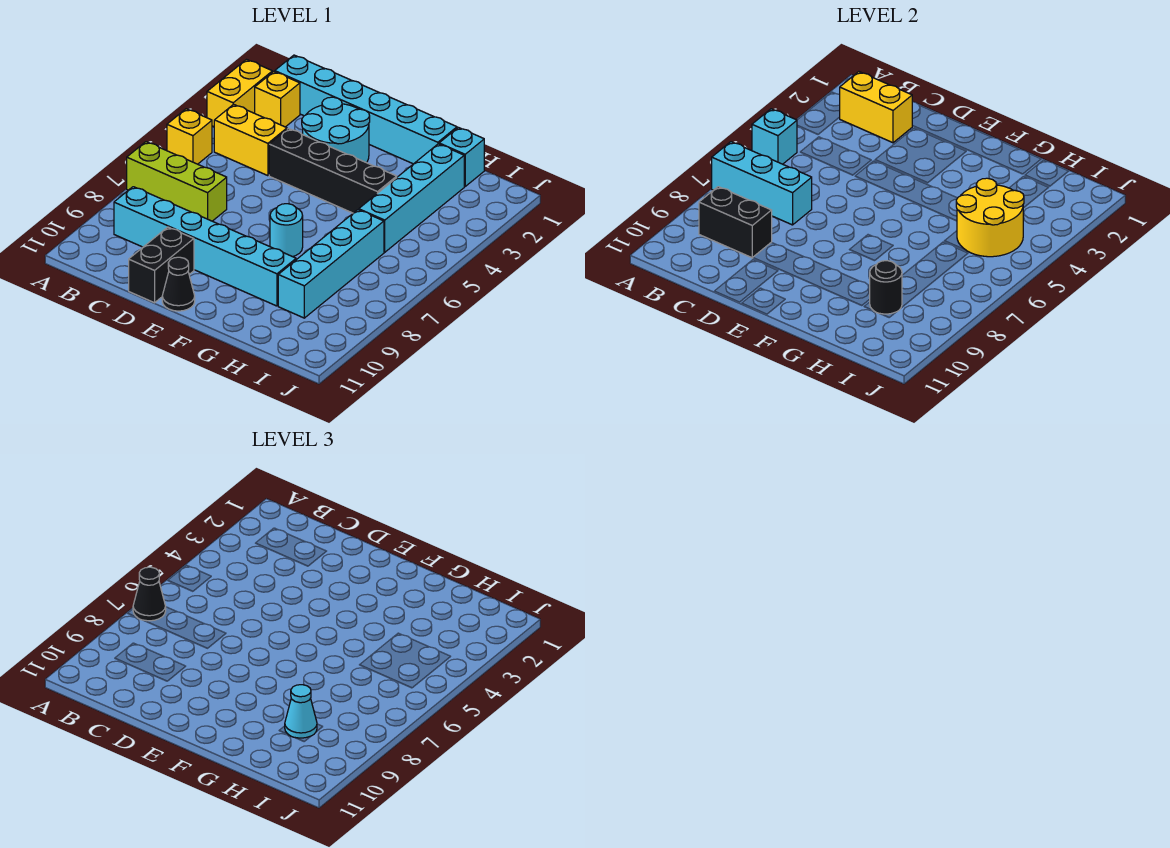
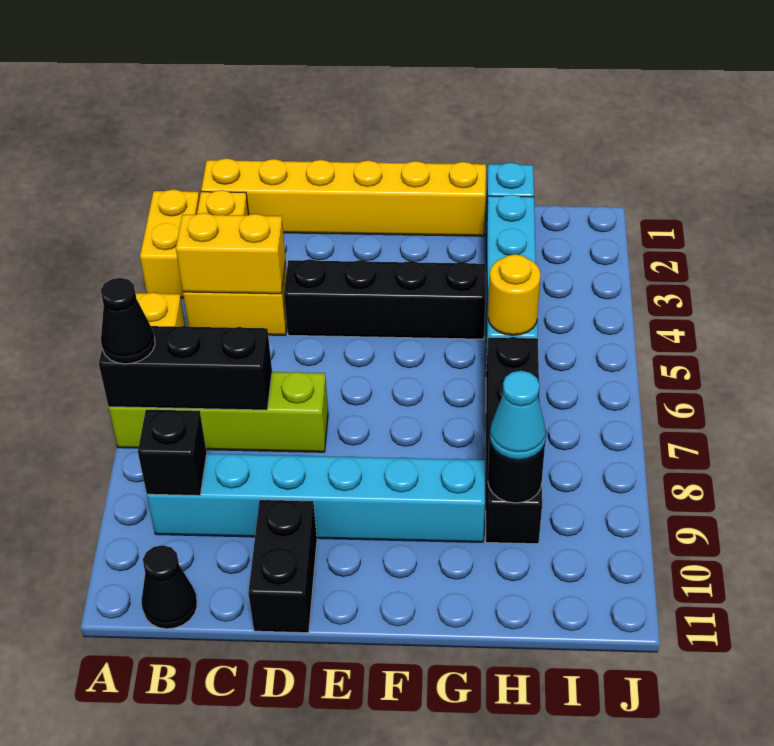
cyan brick A5 level 2 -> none
lime brick A7:C7 level 1 -> lime brick A7:D7 level 1
cyan brick A7:C7 level 2 -> black brick A7:C7 level 2
cyan brick B1:G1 level 1 -> yellow brick B1:G1 level 1
yellow brick B2:C2 level 2 -> yellow brick B4:C4 level 2
black brick B9:C9 level 2 -> black brick B9 level 2
cyan round brick D2:E3 level 1 -> none
black cone E11 level 1 -> black cone B11 level 1
cyan round brick F7 level 1 -> none
yellow round brick H4:I5 level 2 -> yellow round brick H5 level 2
cyan brick H6:H9 level 1 -> black brick H6:H9 level 1

